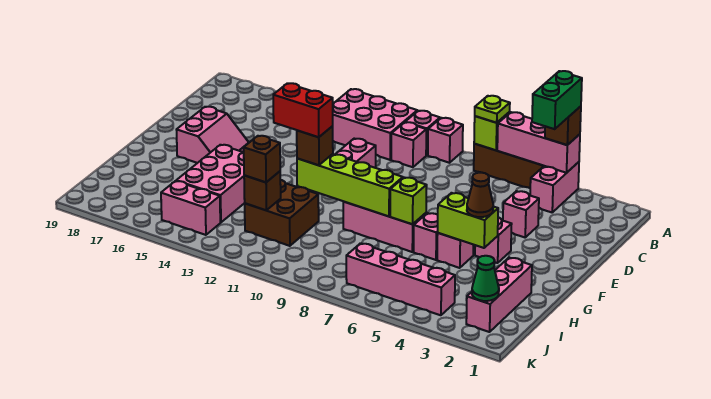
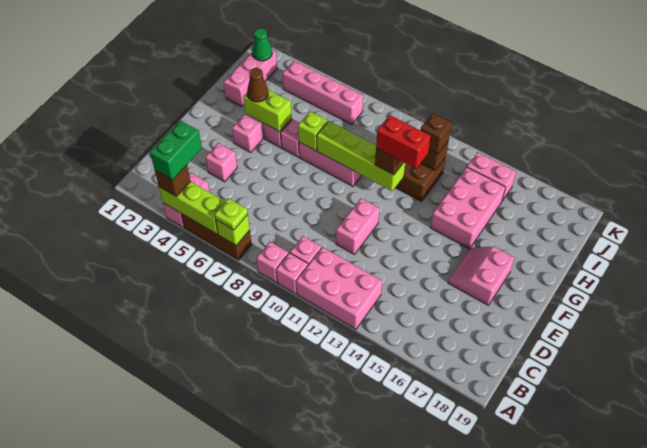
pink brick A4:A6 level 2 -> lime brick A4:A6 level 2

